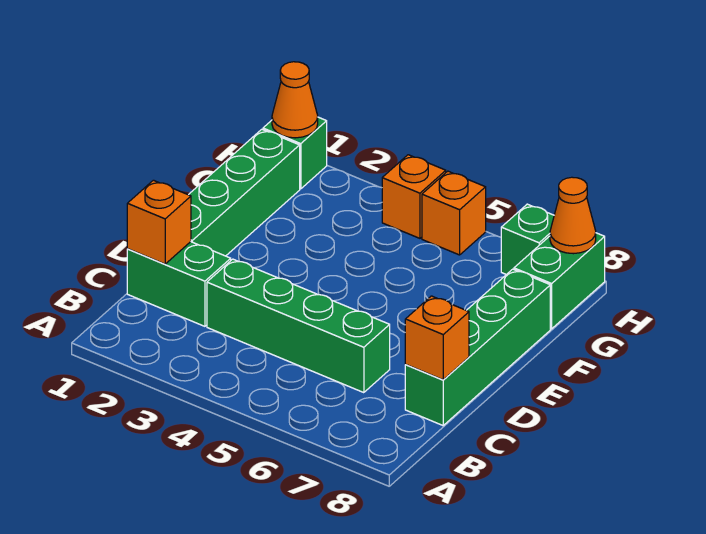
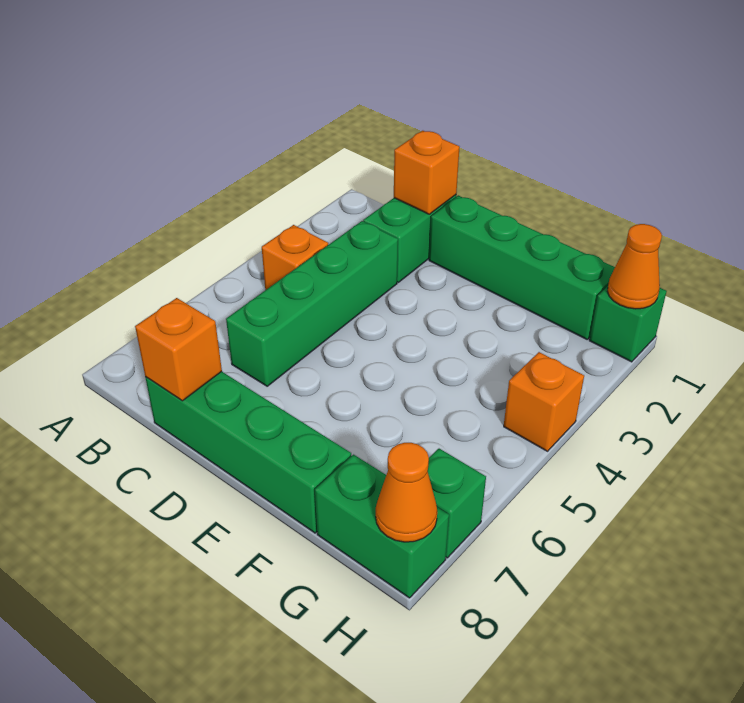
orange brick H5 level 1 -> orange brick B4 level 1

